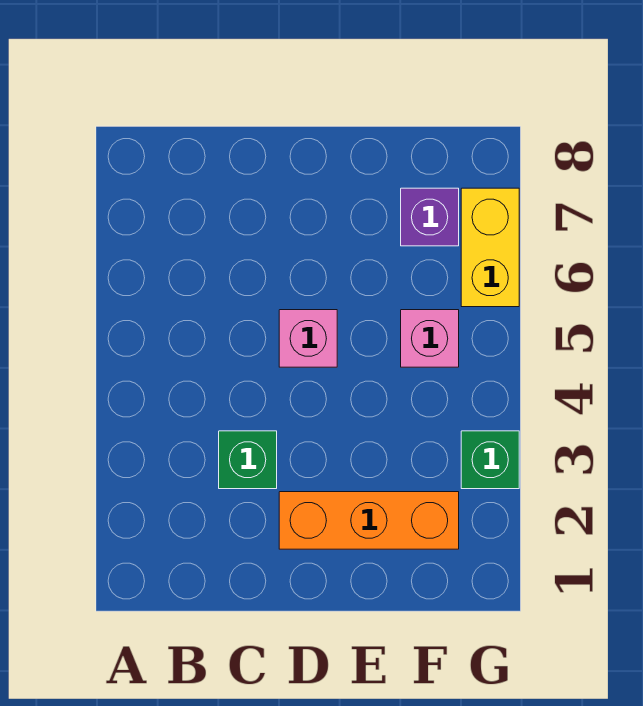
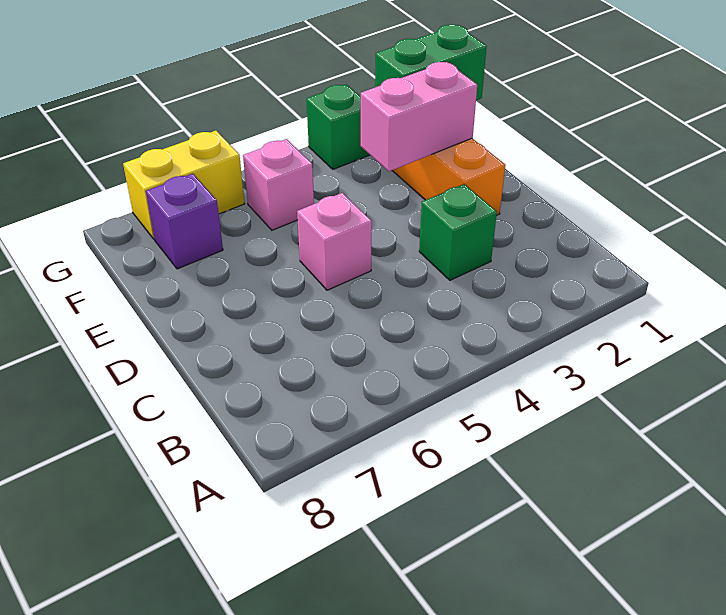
none -> pink brick E2:E3 level 2
none -> green brick F1:F2 level 2

